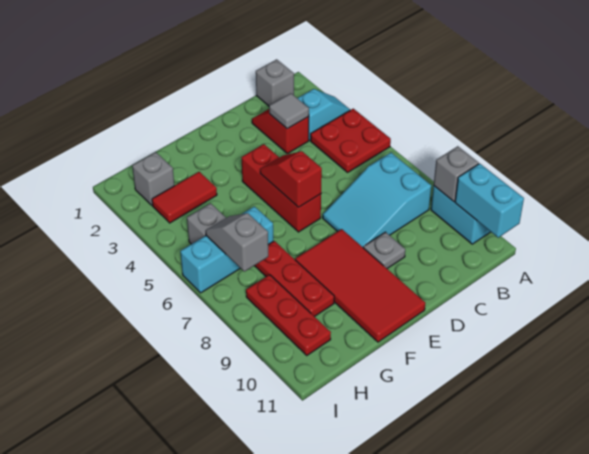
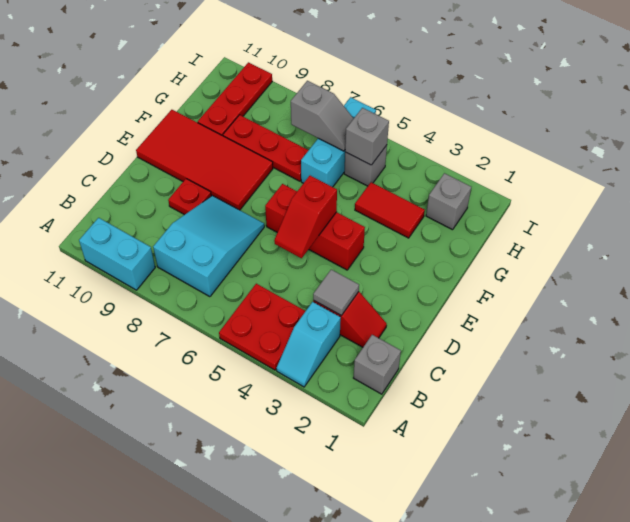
grey brick A9 level 2 -> grey brick H5 level 2
cyan brick A10:A11 level 2 -> none
grey plate D9 level 1 -> red plate D9 level 1
red slope E5:E6 level 2 top 6 -> red slope D5:E5 level 2 top E
red tile G3:H3 level 1 -> red tile G3:G4 level 1
red plate H8:H10 level 1 -> red plate G10:I10 level 1

